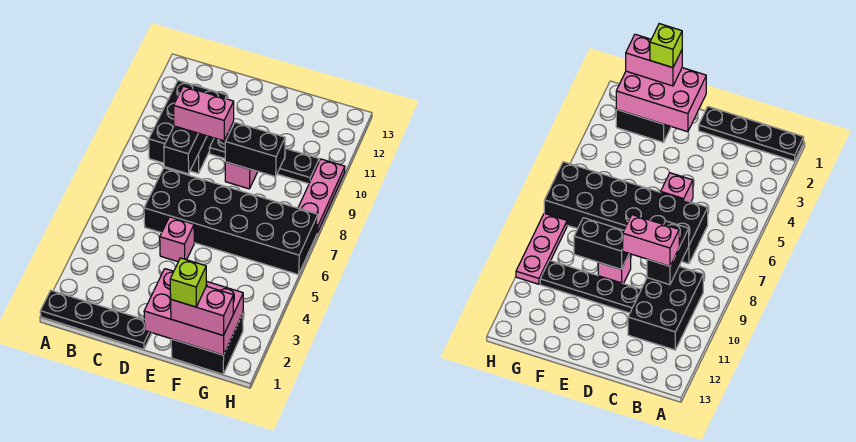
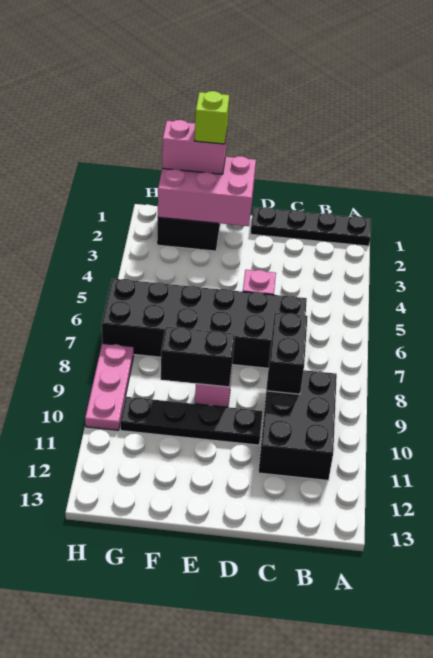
pink brick C9:D9 level 3 -> none

